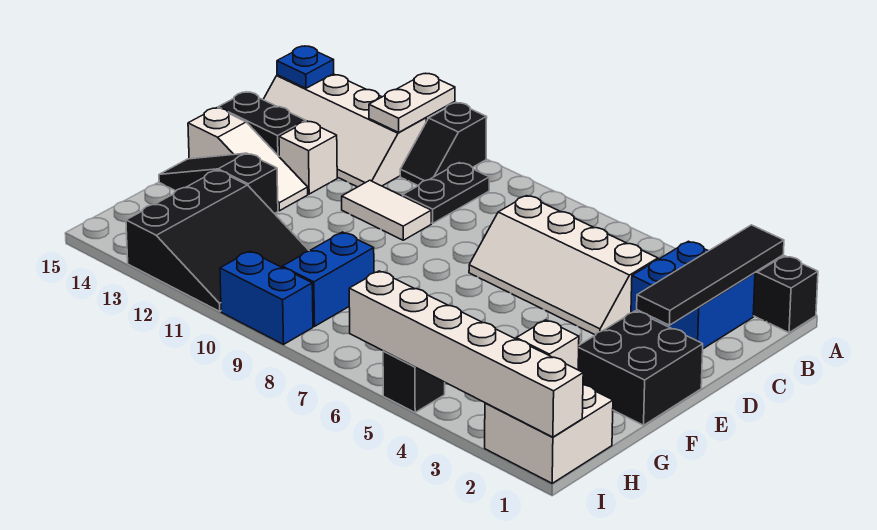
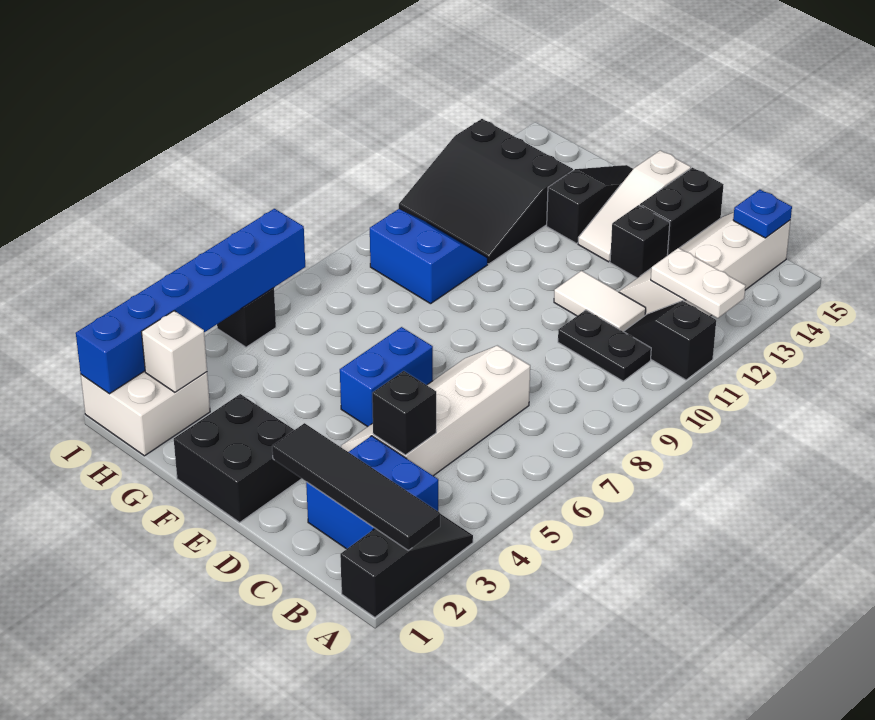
none -> black brick C4 level 2
white tile D10:D11 level 1 -> white tile C11:D11 level 1
white brick D13 level 1 -> black brick D13 level 1
white brick I1:I6 level 2 -> blue brick I1:I6 level 2
blue brick I9:I10 level 1 -> blue brick E5:E6 level 1

